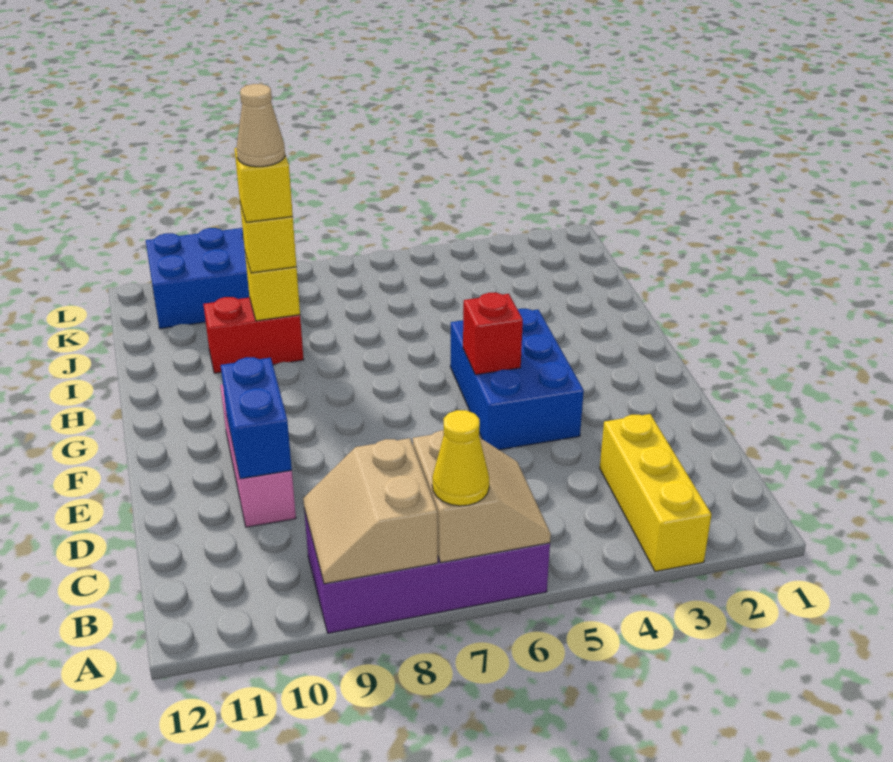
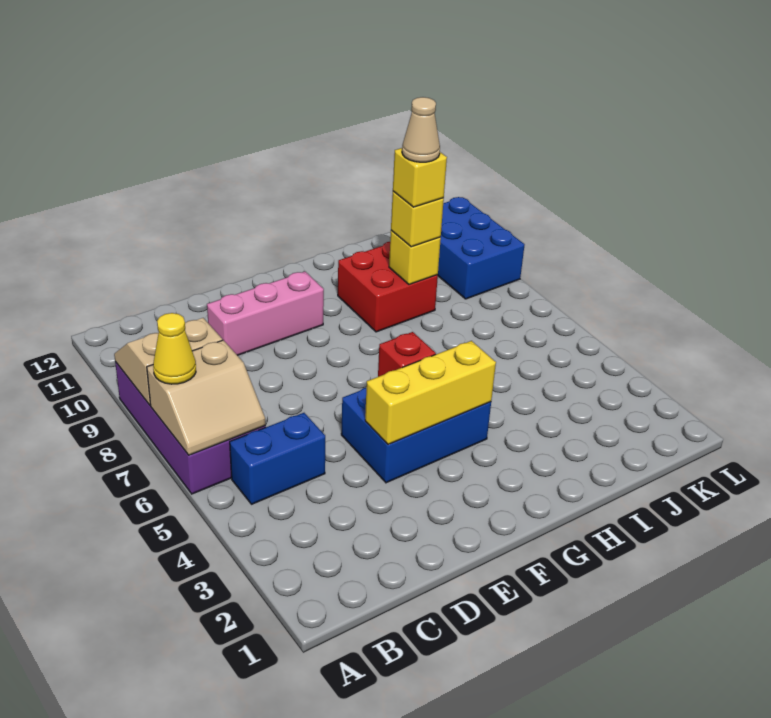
yellow brick A3:C3 level 1 -> yellow brick E4:G4 level 2
blue brick D10:E10 level 2 -> blue brick B5:C5 level 1
red brick I9:I10 level 1 -> red brick H9:I10 level 1

